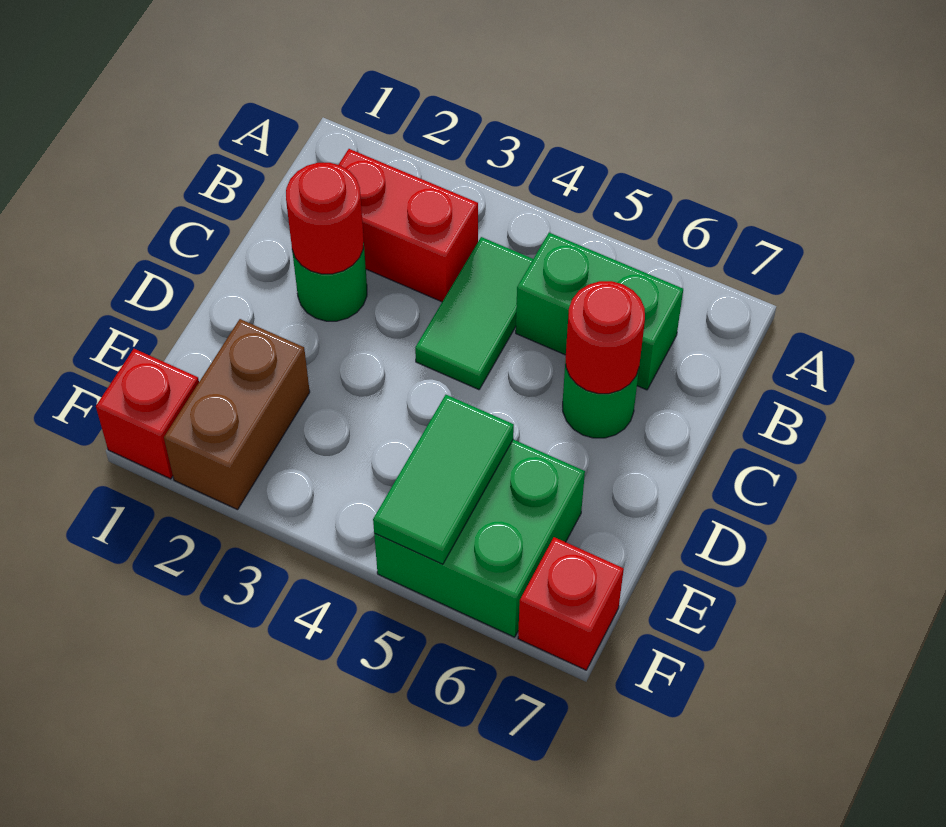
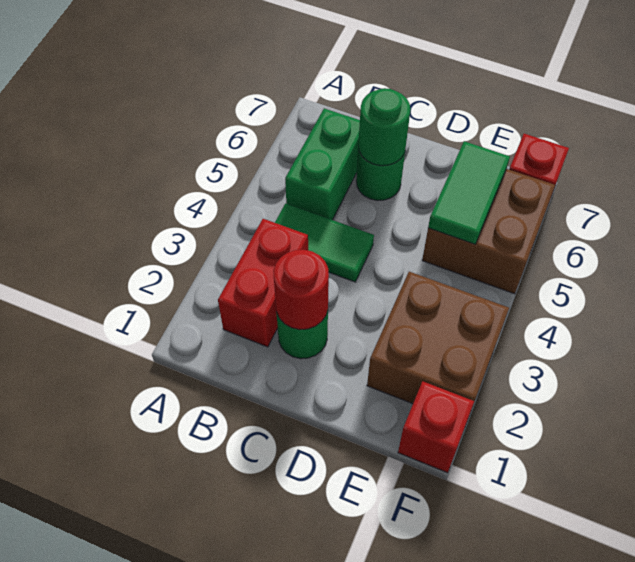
red round brick C6 level 2 -> green round brick C6 level 2
brown brick E2:F2 level 1 -> brown brick E2:F3 level 1
green brick E5:F6 level 1 -> brown brick E5:F6 level 1
green tile E5:F5 level 2 -> green tile E5:E6 level 2

